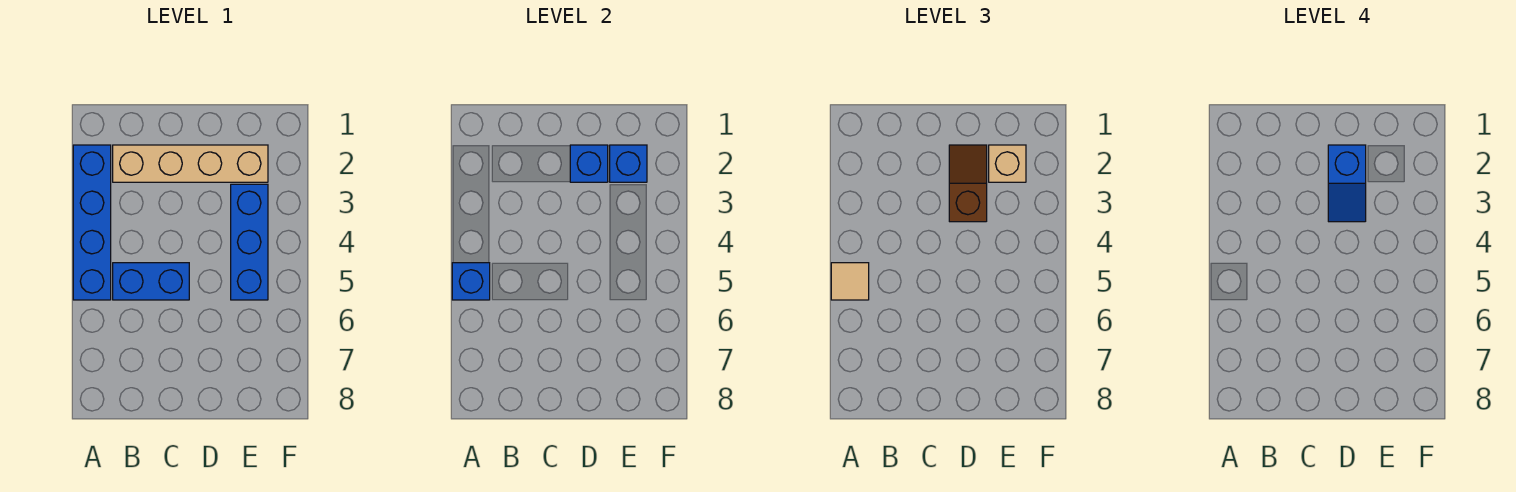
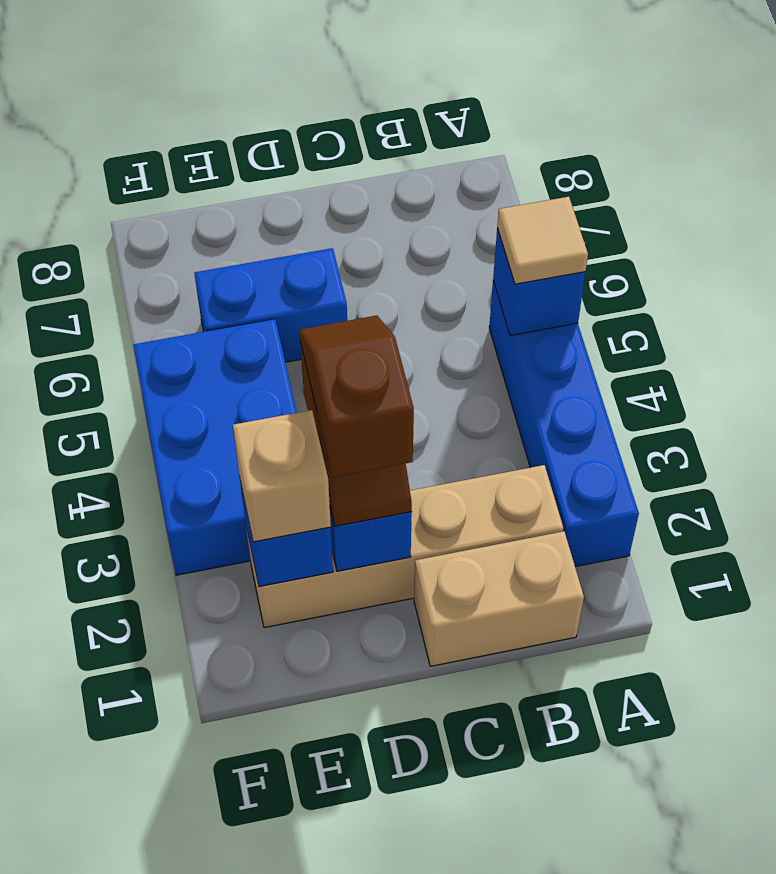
none -> tan brick B1:C1 level 1
blue brick B5:C5 level 1 -> blue brick D6:E6 level 1
blue slope D2:D3 level 4 top 2 -> brown slope D2:D3 level 4 top 2
blue brick E3:E5 level 1 -> blue brick E3:F5 level 1

